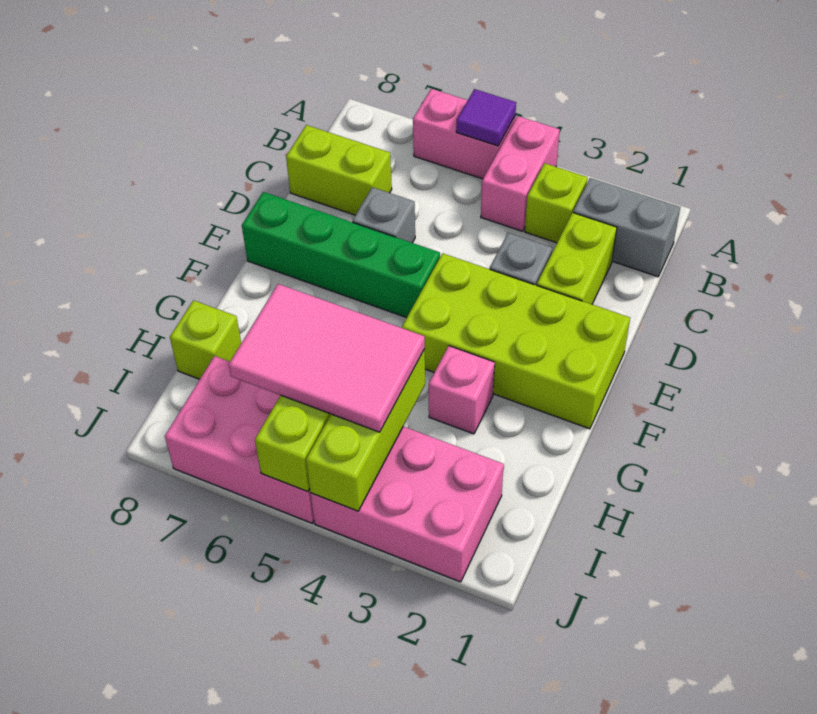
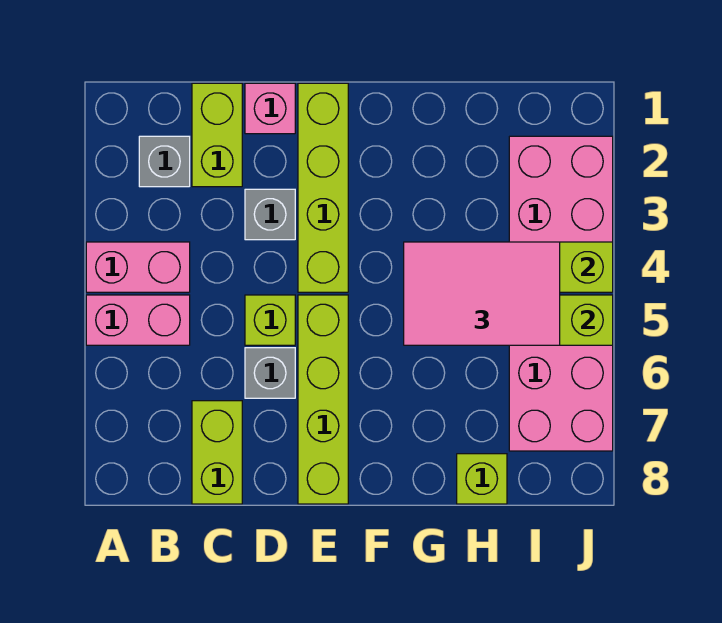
pink brick A5:A6 level 1 -> pink brick A5:B5 level 1
purple tile A5 level 2 -> none
grey brick B1:B2 level 1 -> grey brick B2 level 1
lime brick B3 level 1 -> lime brick D5 level 1
lime brick C2:D2 level 1 -> lime brick C1:C2 level 1
lime brick E1:F4 level 1 -> lime brick E1:E4 level 1
green brick E5:E8 level 1 -> lime brick E5:E8 level 1
pink brick G3 level 1 -> pink brick D1 level 1
pink tile H4:I6 level 3 -> pink tile G4:I5 level 3

